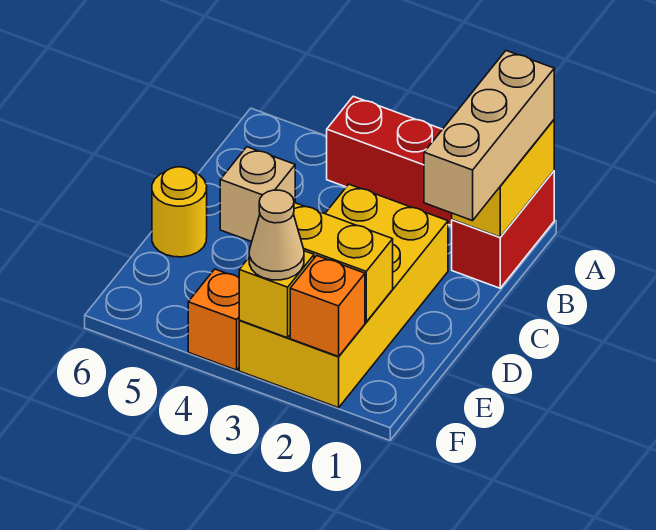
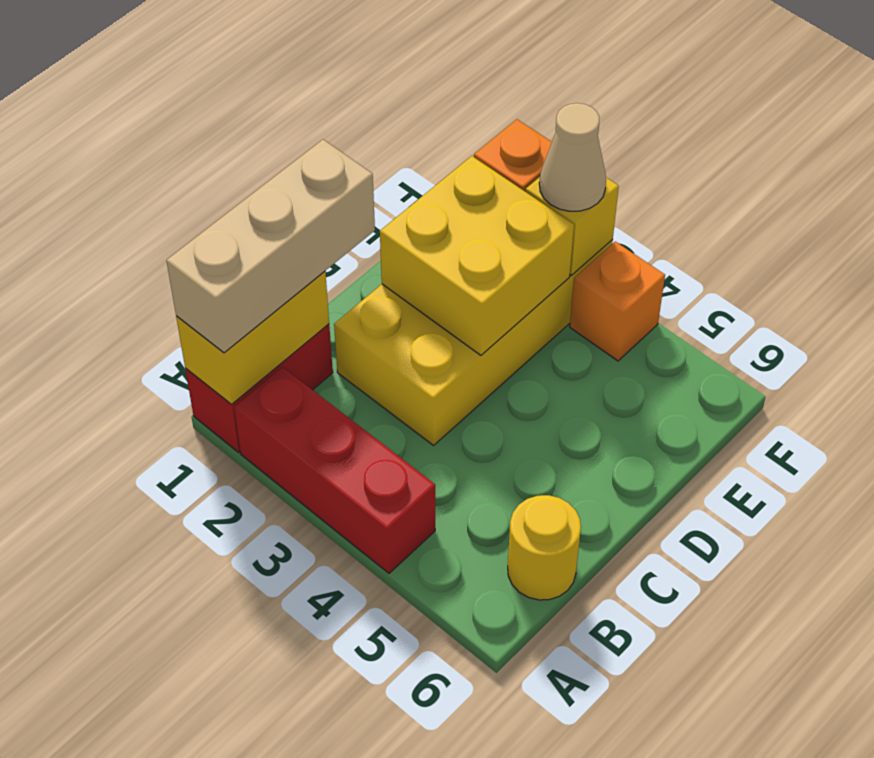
tan brick C5 level 1 -> none
yellow round brick D6 level 1 -> yellow round brick B6 level 1
yellow brick E2:E3 level 2 -> yellow brick D2:E3 level 2

